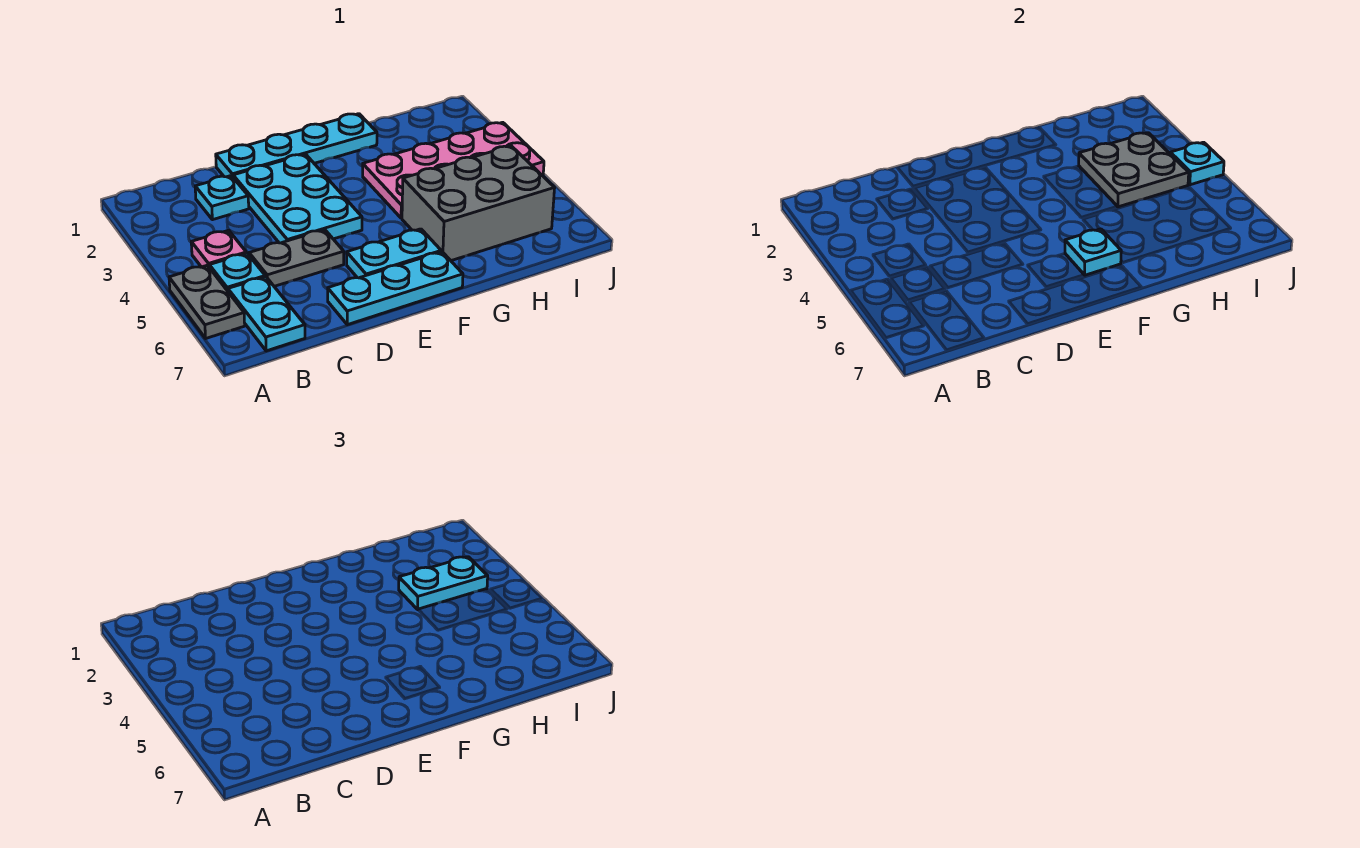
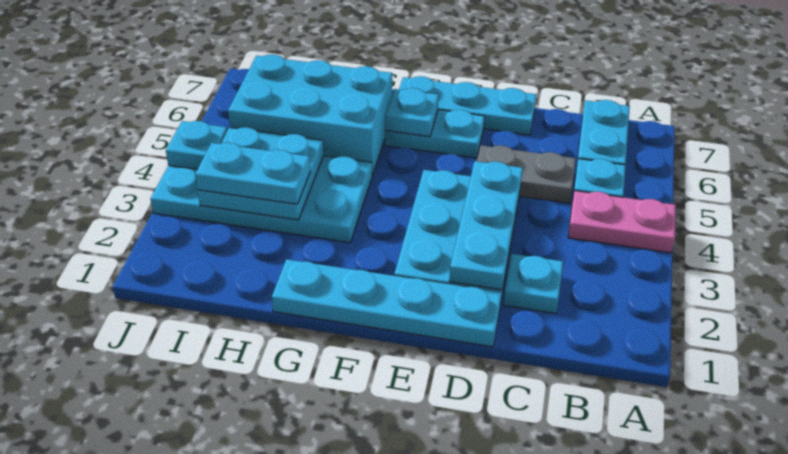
grey plate A5:A6 level 1 -> none
pink plate B4 level 1 -> pink plate A4:B4 level 1
none -> cyan plate D2:D4 level 2
pink plate G3:J4 level 1 -> cyan plate G3:J4 level 1
grey brick G5:I6 level 1 -> cyan brick G5:I6 level 1
grey plate H3:I4 level 2 -> cyan plate H3:I4 level 2

